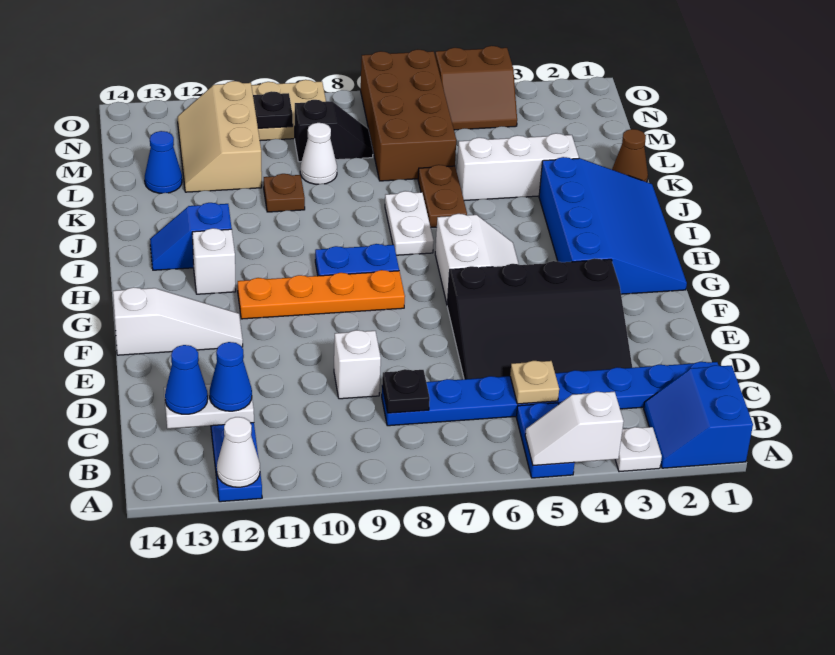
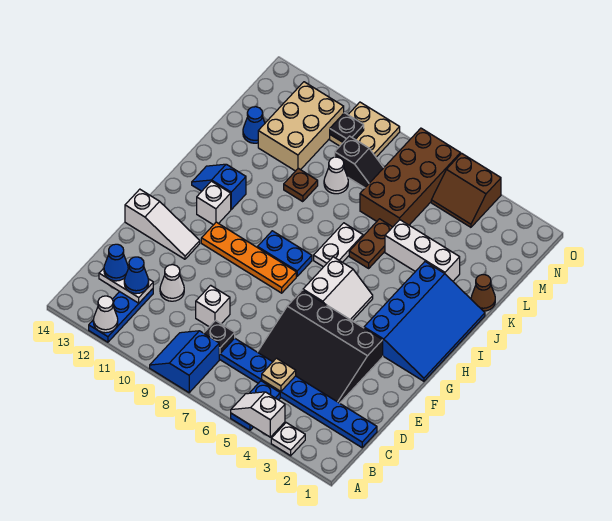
blue slope A1:B2 level 1 top 1 -> blue slope A8:B9 level 1 top 8
none -> white cone D11 level 1
tan slope L11:N12 level 1 top 11 -> tan brick L11:N12 level 1

